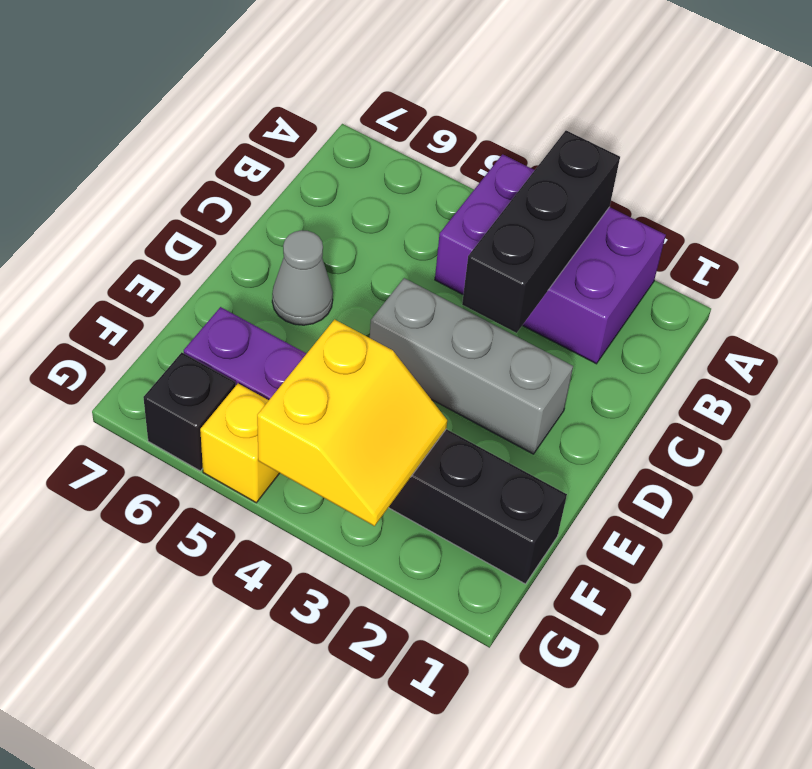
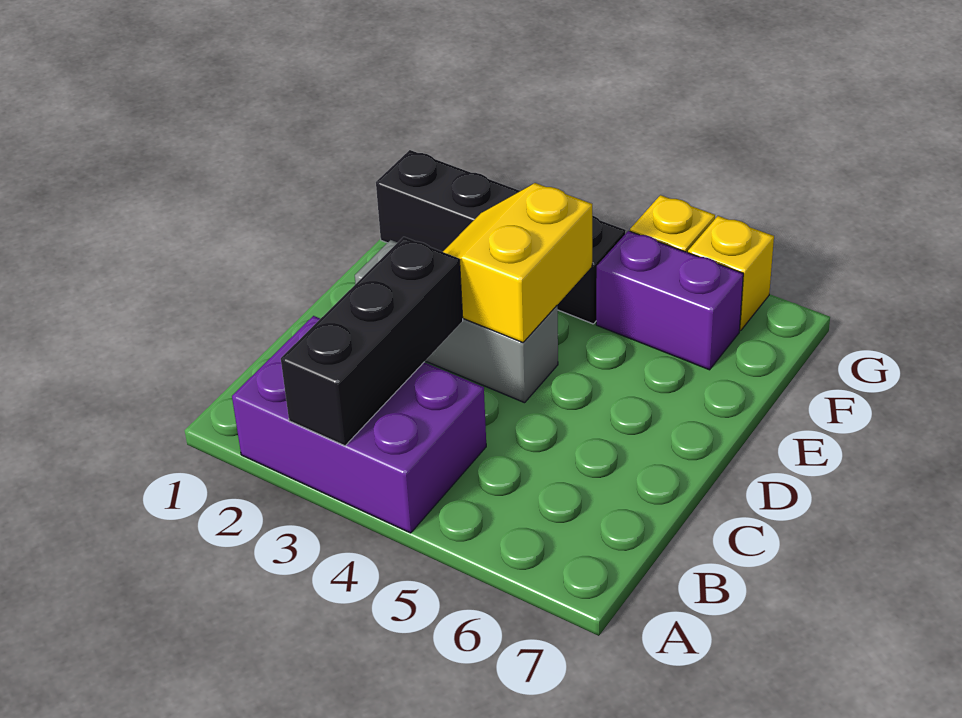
grey cone D6 level 1 -> none
yellow slope F3:G4 level 2 top 4 -> yellow slope D3:E4 level 2 top 4
black brick G6 level 1 -> yellow brick G6 level 1

